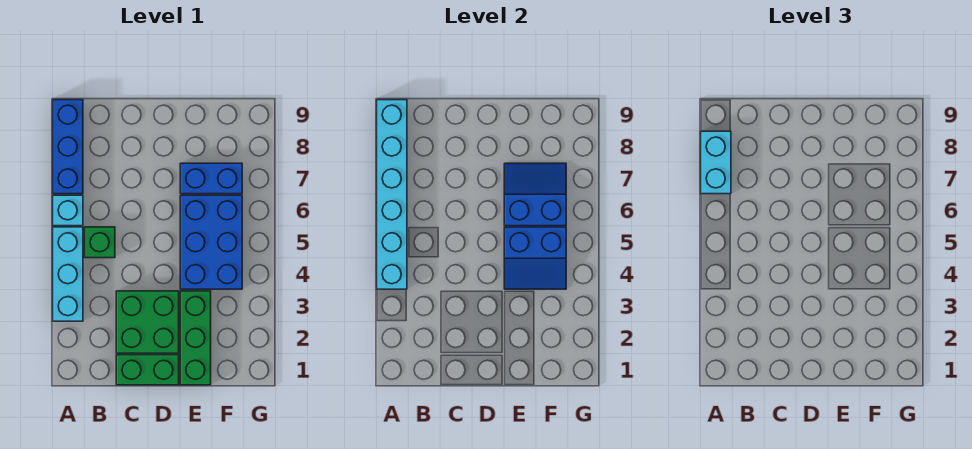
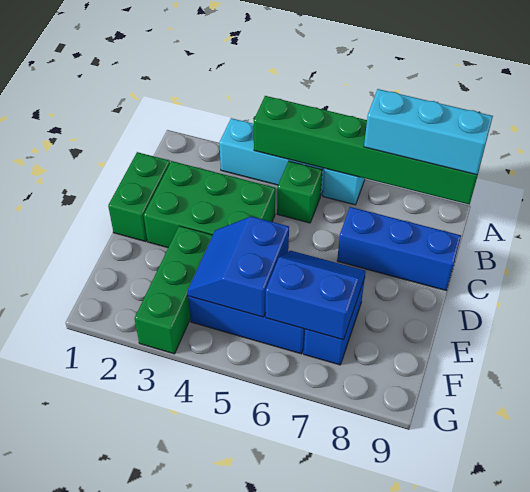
cyan brick A4:A9 level 2 -> green brick A4:A9 level 2
blue brick A7:A9 level 1 -> blue brick C7:C9 level 1
cyan brick A7:A8 level 3 -> cyan brick A7:A9 level 3
green brick C2:D3 level 1 -> green brick C2:D4 level 1
green brick E1:E3 level 1 -> green brick E3:G3 level 1
blue slope E6:F7 level 2 top 6 -> blue slope E6:F7 level 2 top F

